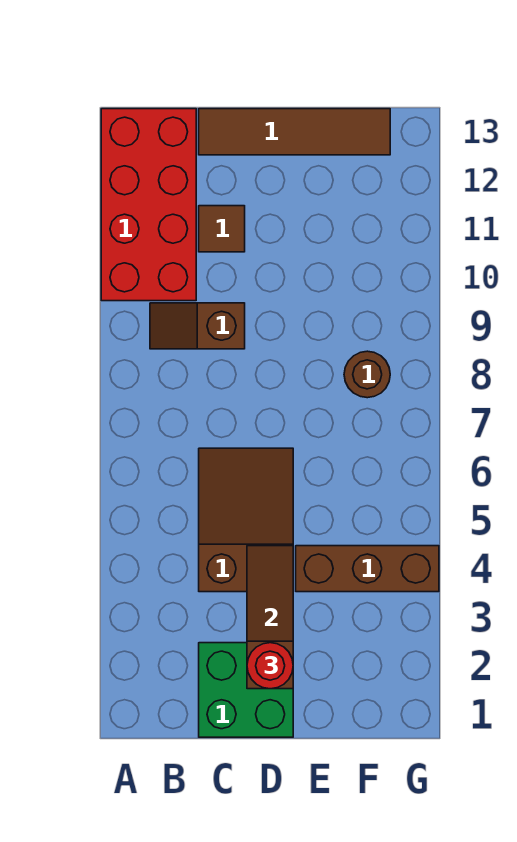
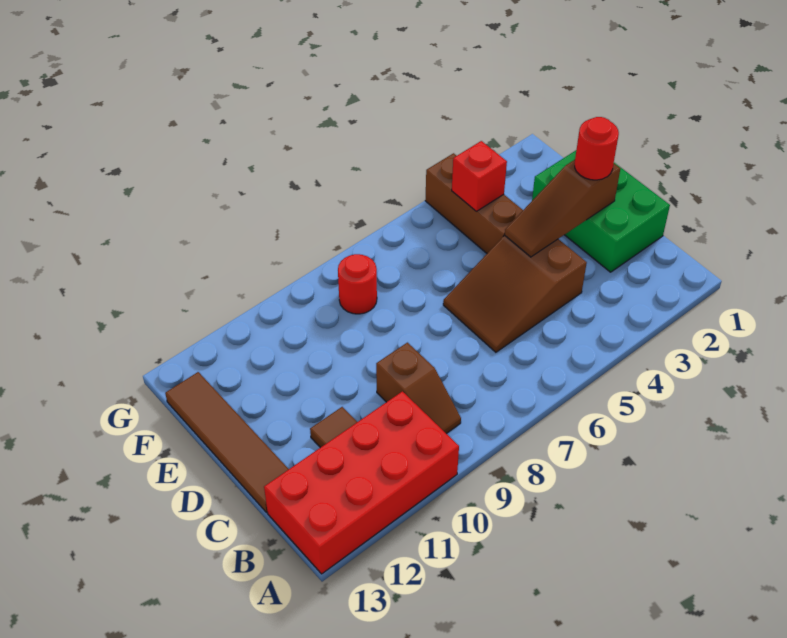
green brick C1:D2 level 1 -> green brick C1:E2 level 1
none -> red brick F4 level 2
brown round brick F8 level 1 -> red round brick F8 level 1

